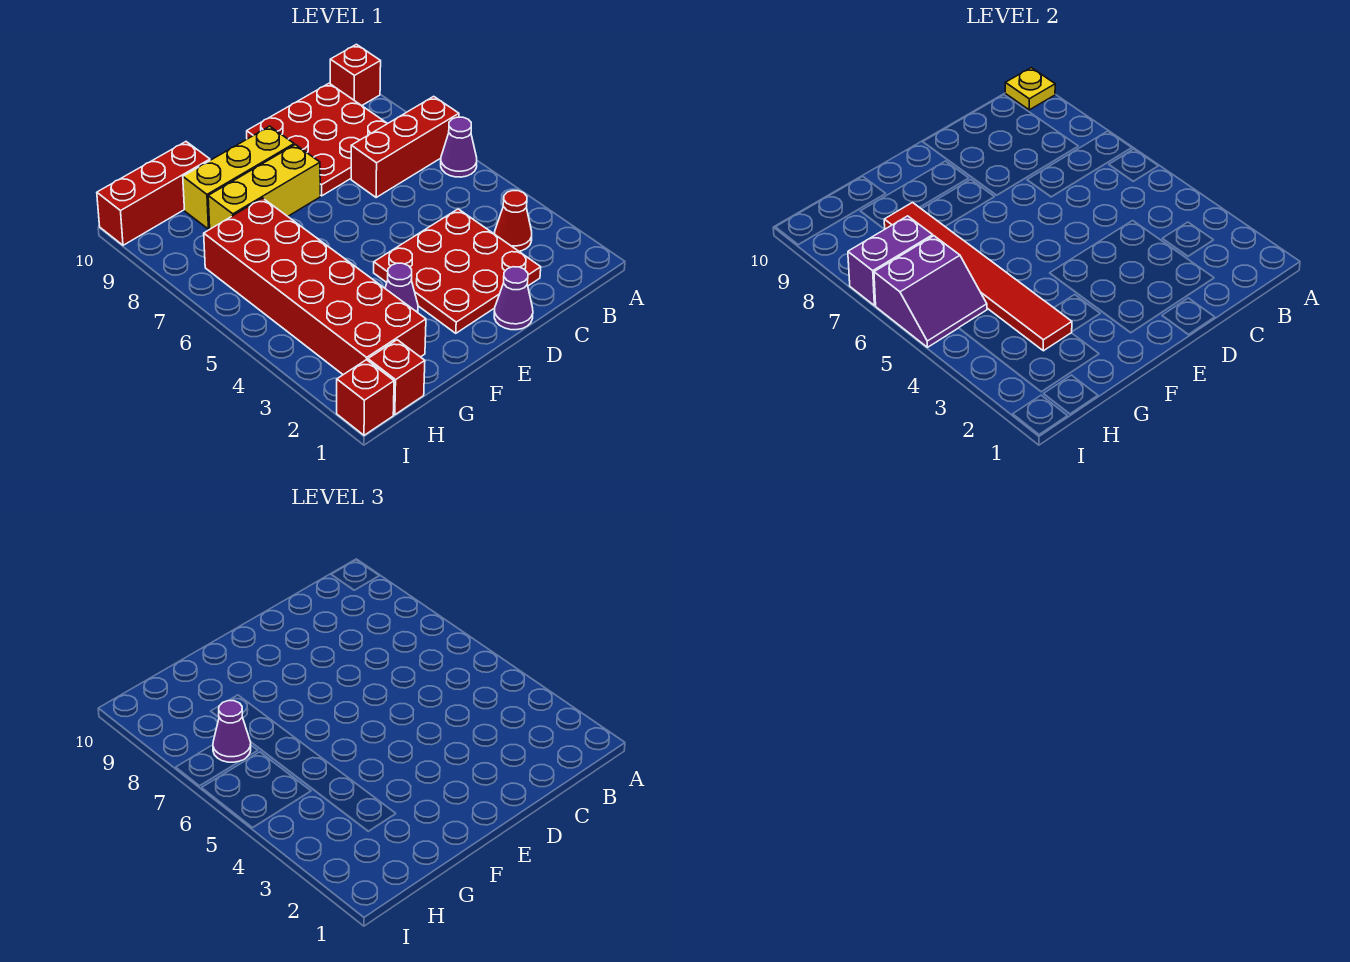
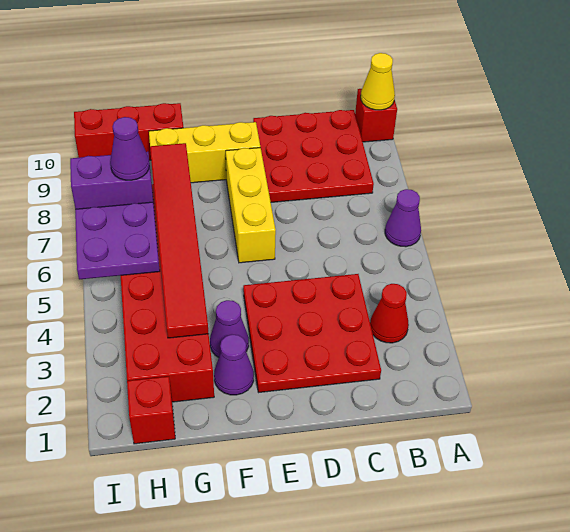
red brick A7:C7 level 1 -> none
yellow plate A10 level 2 -> yellow cone A10 level 2
purple cone D1 level 1 -> purple cone F2 level 1
yellow brick E8:G8 level 1 -> yellow brick E6:E8 level 1
purple slope H5:I6 level 2 top 6 -> purple plate H5:I6 level 2
red brick I1 level 1 -> none

